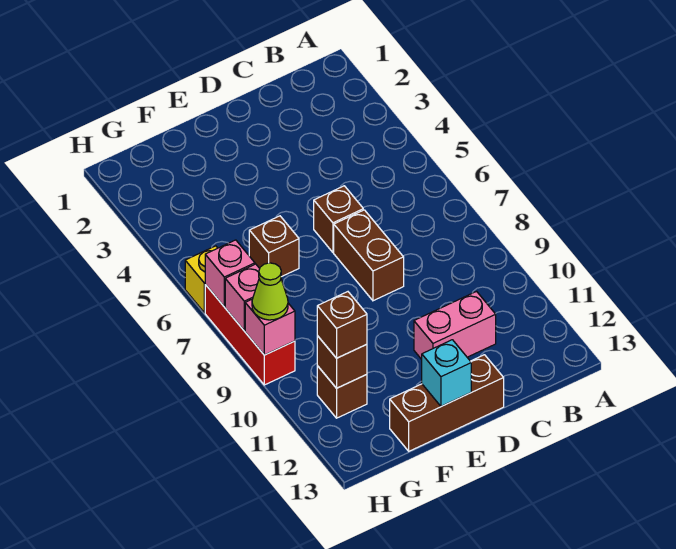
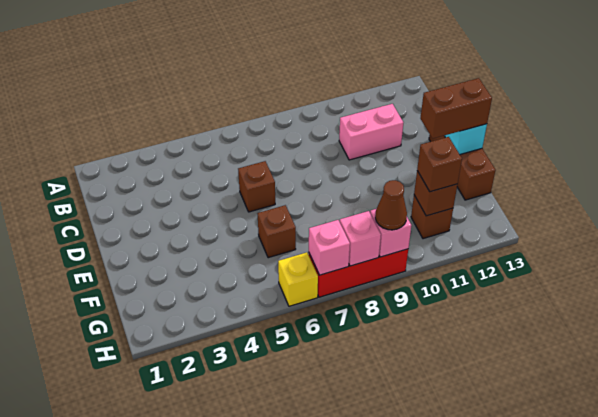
pink brick C11:D11 level 1 -> pink brick C10:C11 level 1
brown brick D7:D8 level 1 -> brown brick E12:E13 level 3
lime cone H9 level 3 -> brown cone H9 level 3

